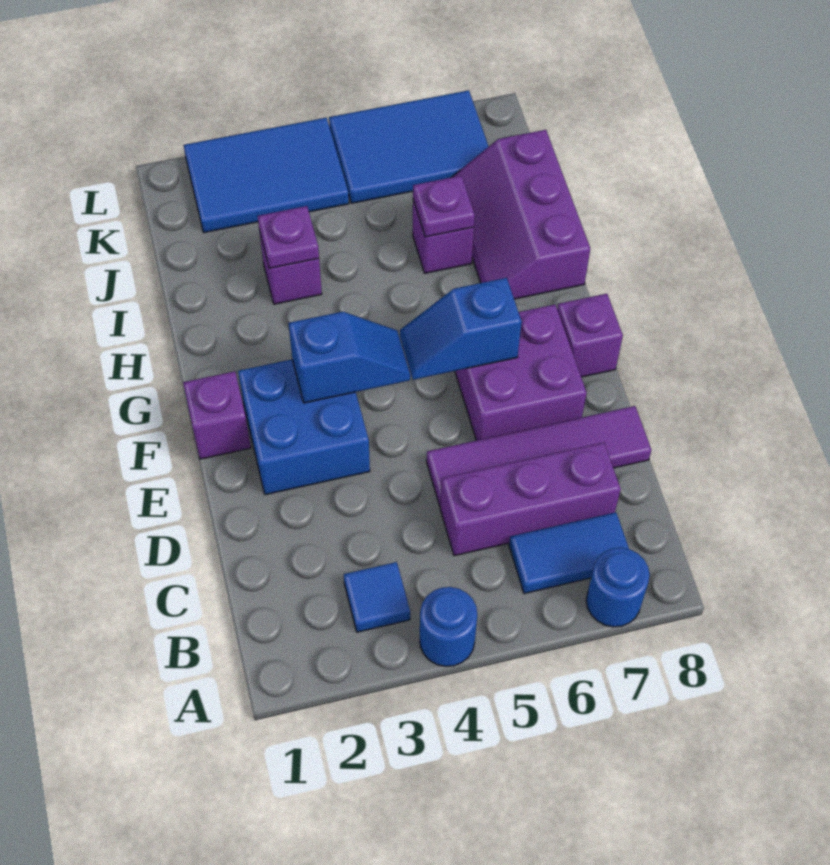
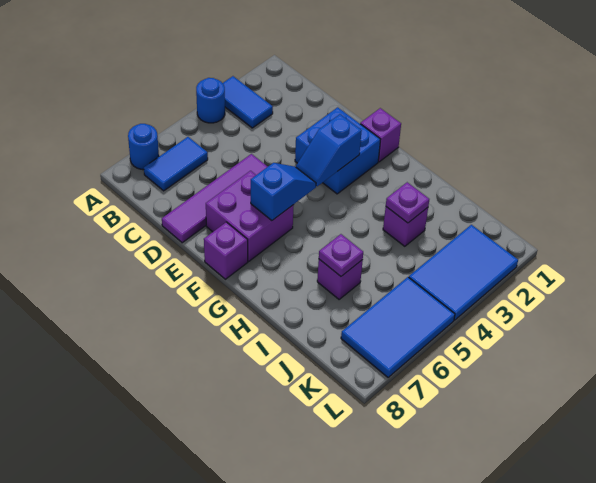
blue tile B3 level 1 -> blue tile A3:B3 level 1
purple brick C5:C7 level 1 -> none
purple slope H7:J8 level 1 top 8 -> none

